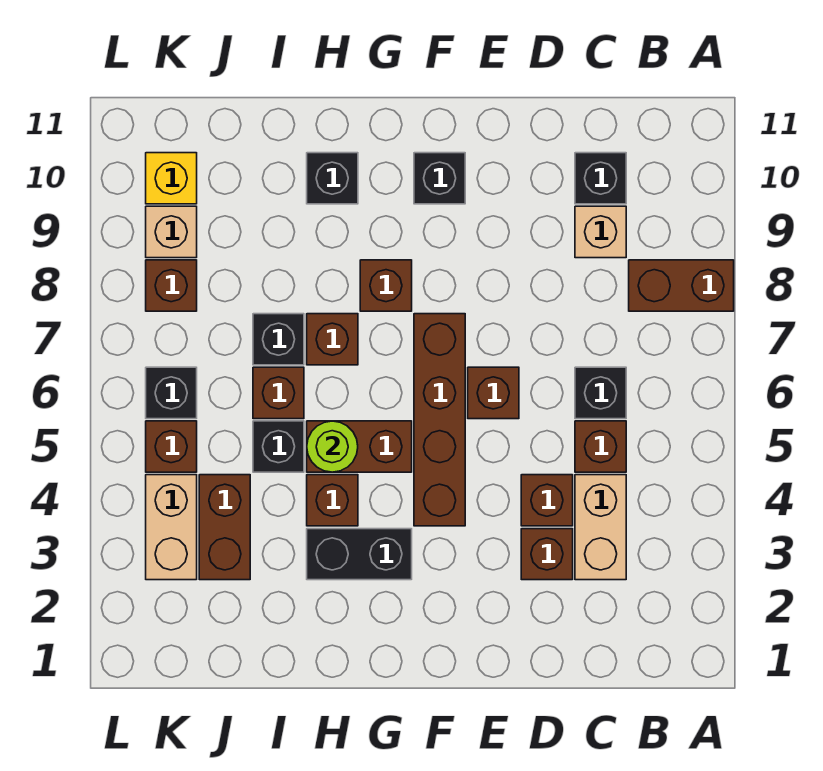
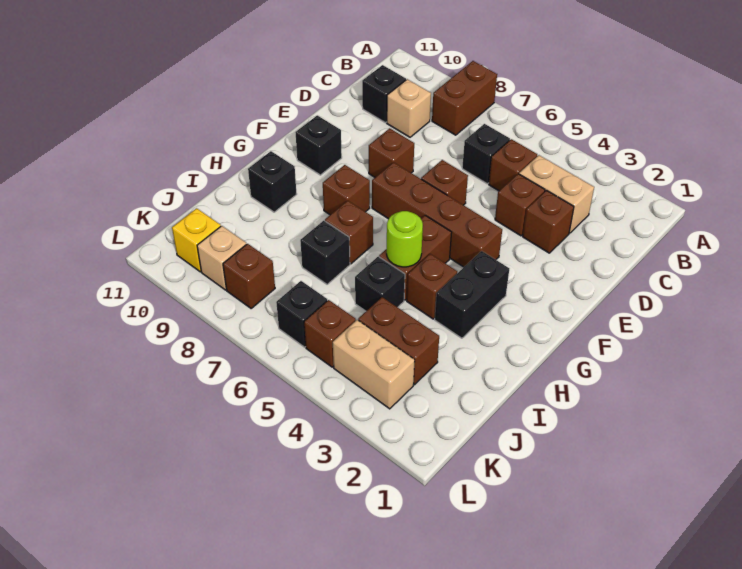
brown brick I6 level 1 -> brown brick E8 level 1

